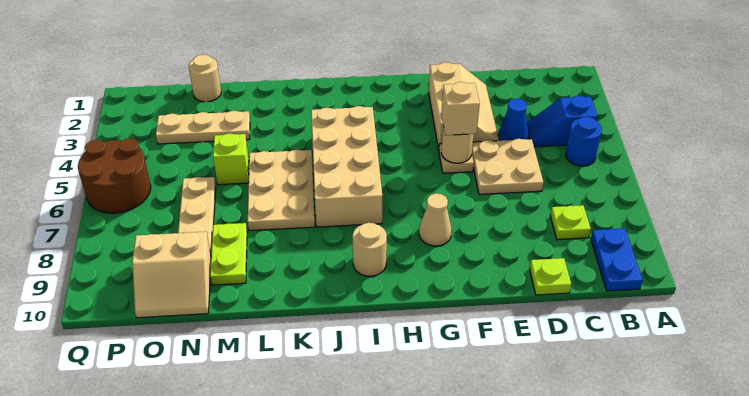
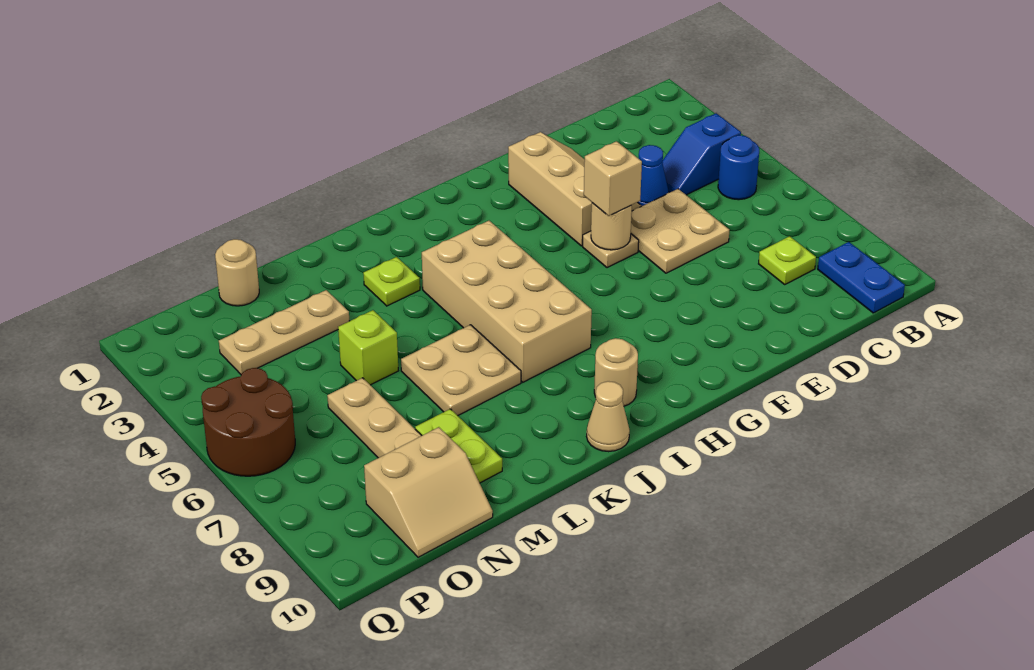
lime plate D10 level 1 -> lime plate K3 level 1
tan cone G8 level 1 -> tan cone J10 level 1
tan plate K5:L7 level 1 -> tan plate K6:L7 level 1

